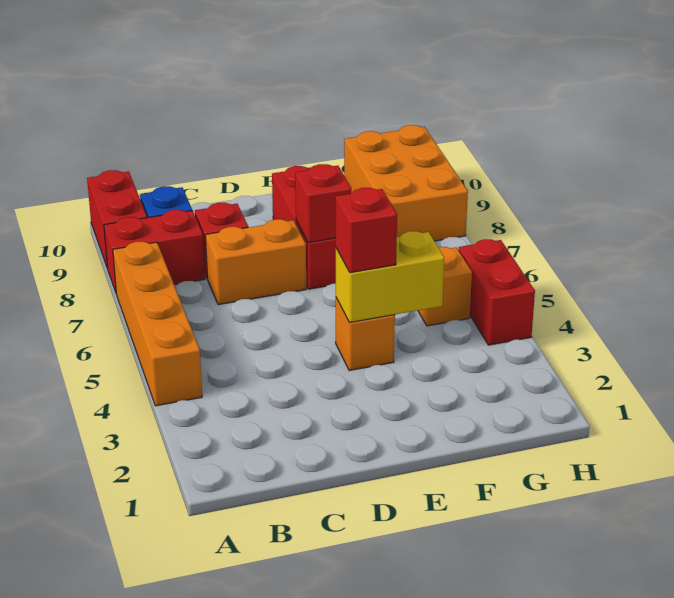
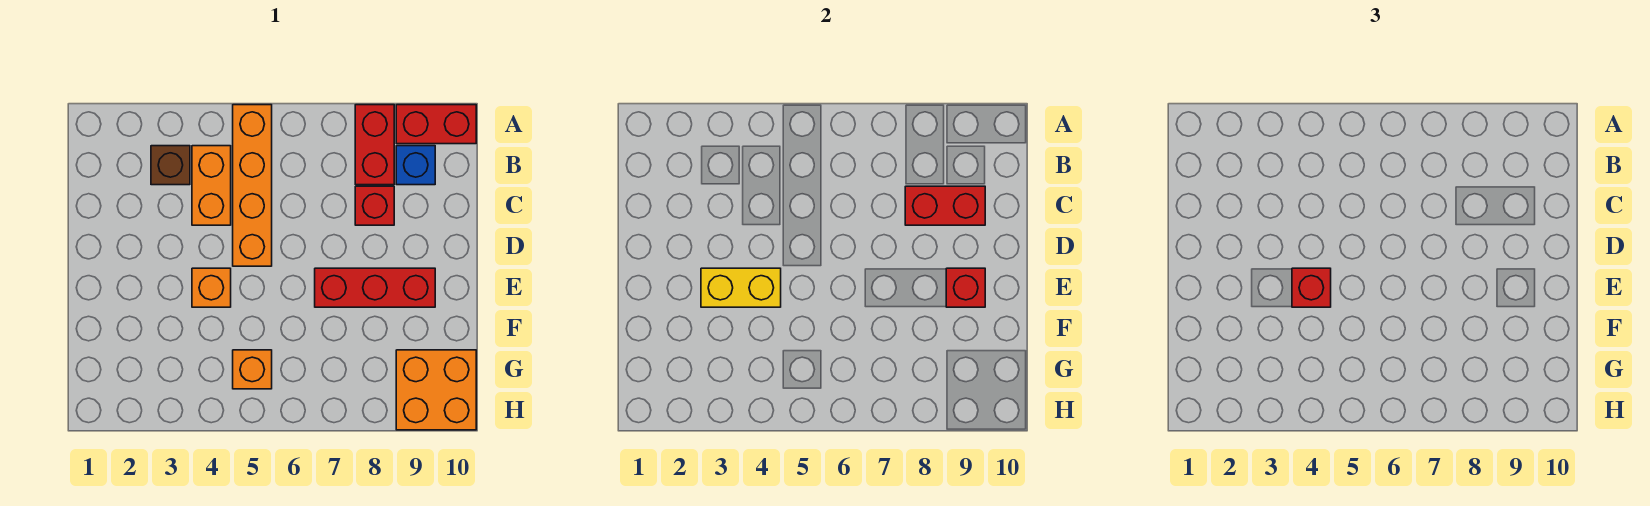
orange brick A4:A7 level 1 -> orange brick A5:D5 level 1
none -> brown brick B3 level 1
orange brick C7:D7 level 1 -> orange brick B4:C4 level 1
yellow brick E4:F4 level 2 -> yellow brick E3:E4 level 2
red brick E7 level 2 -> red brick E9 level 2
orange brick G8:H10 level 1 -> orange brick G9:H10 level 1
red brick H4:H5 level 1 -> red brick C8:C9 level 2

